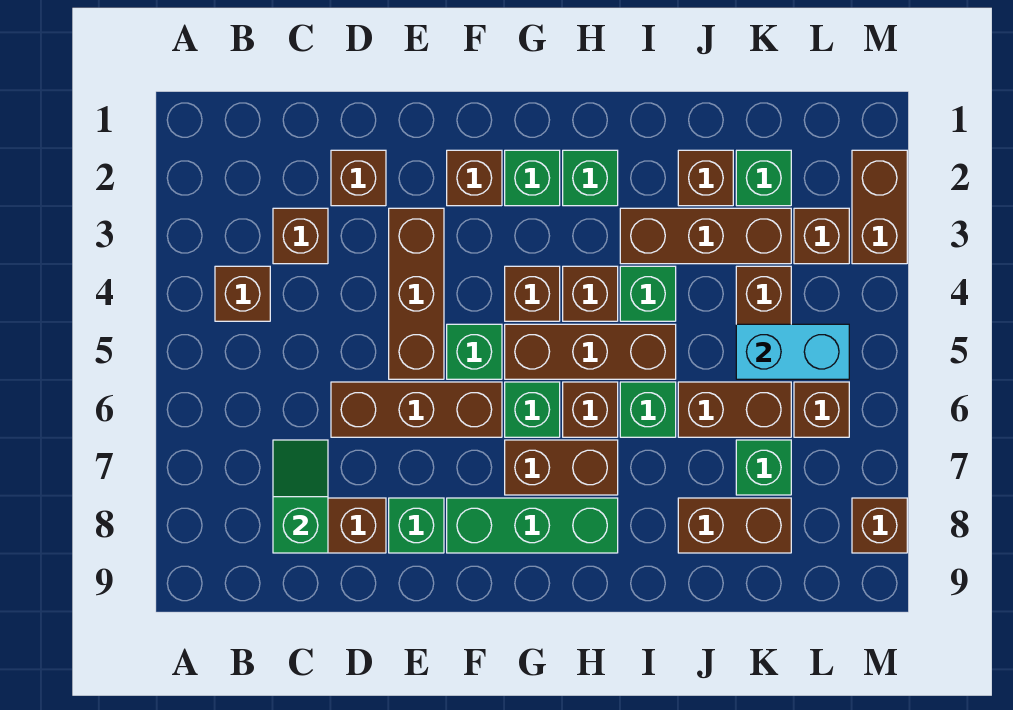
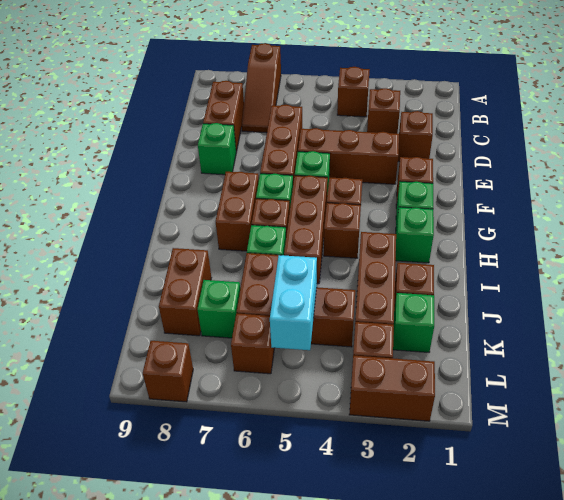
none -> brown slope A7:C7 level 1 top A
green slope C7:C8 level 2 top 8 -> none
green brick F8:H8 level 1 -> none
green brick I4 level 1 -> none

